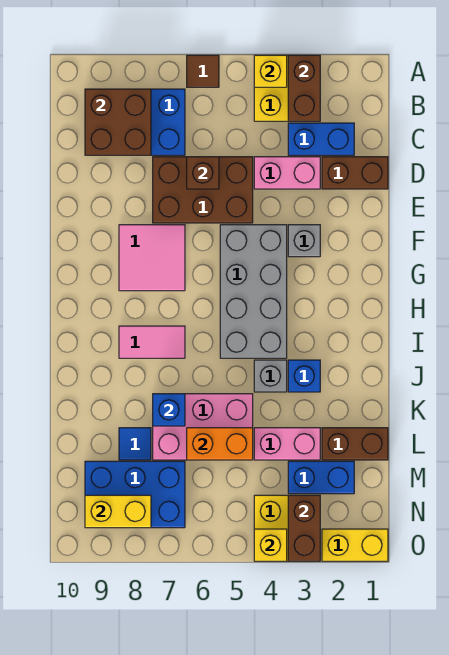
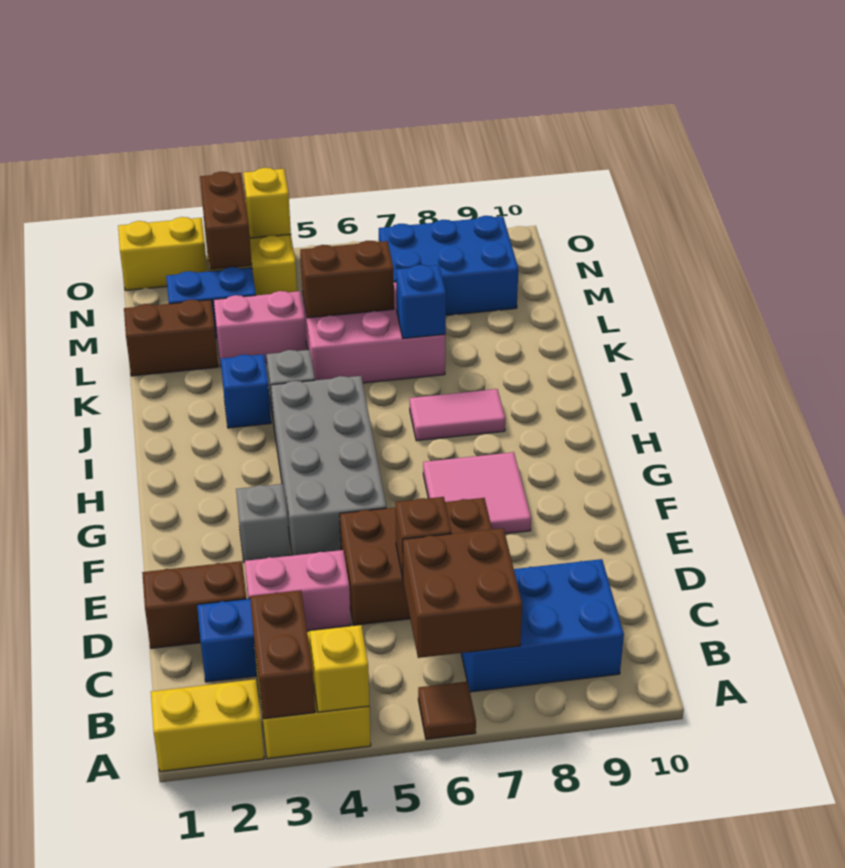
brown brick B8:C9 level 2 -> brown brick B6:C7 level 2
orange brick L5:L6 level 2 -> brown brick L5:L6 level 2
blue tile L8 level 1 -> none
yellow brick N8:N9 level 2 -> yellow brick A1:A2 level 1

